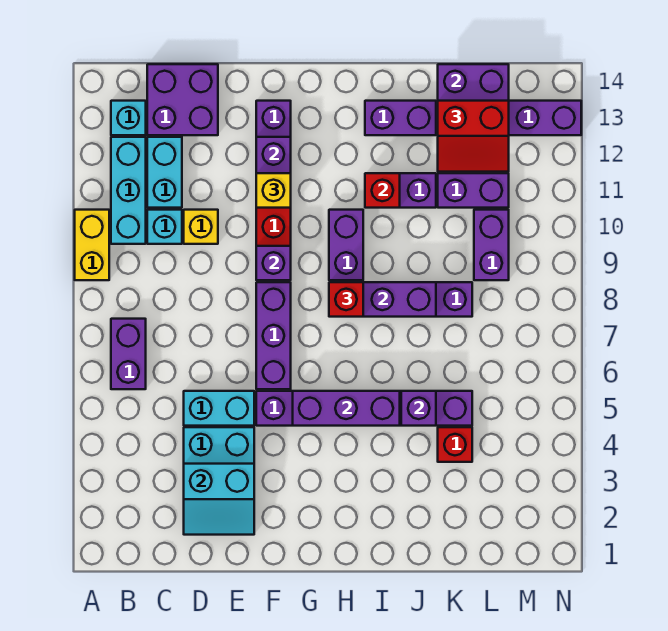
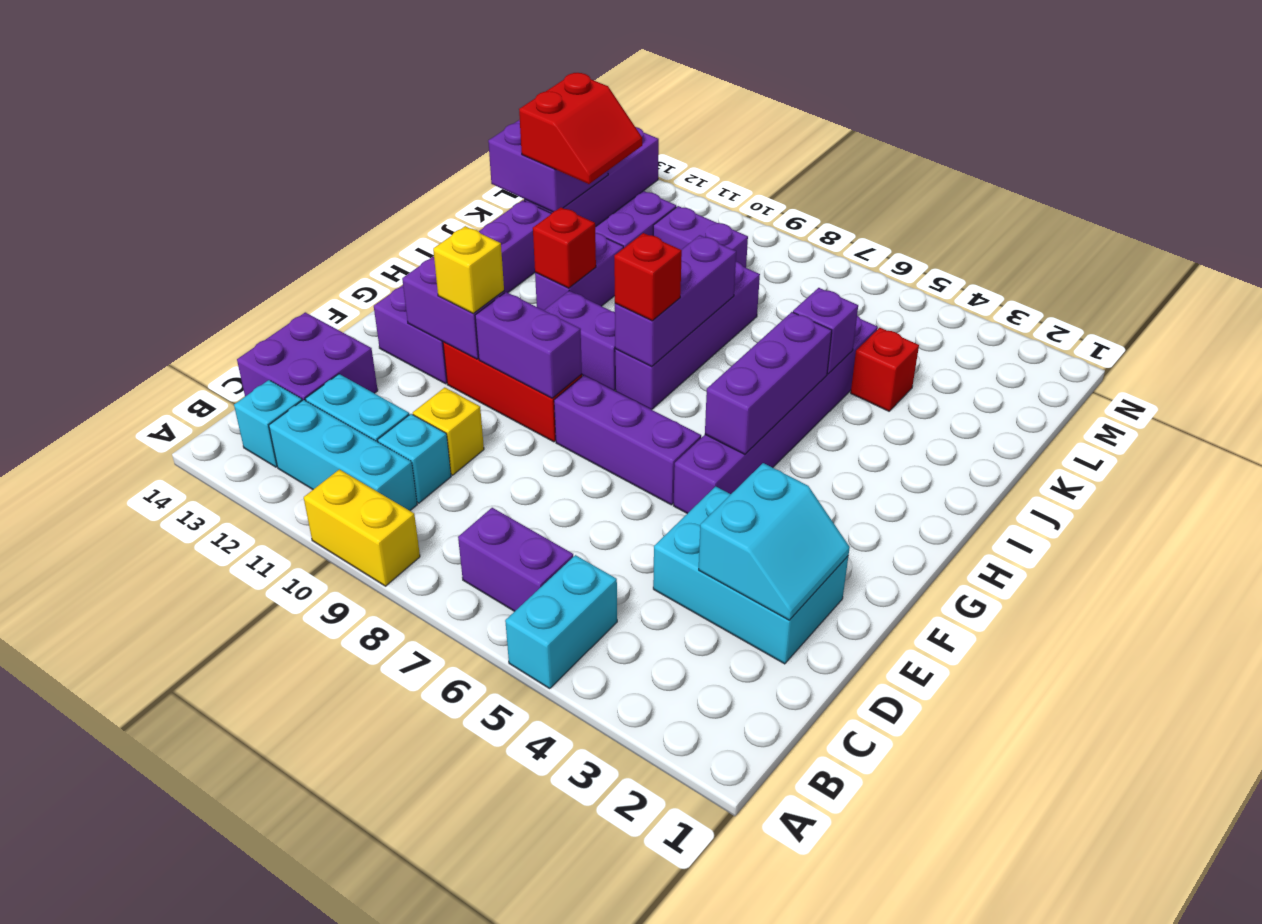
cyan brick D5:E5 level 1 -> cyan brick A5:B5 level 1
purple brick F9 level 2 -> purple brick F9:F10 level 2

